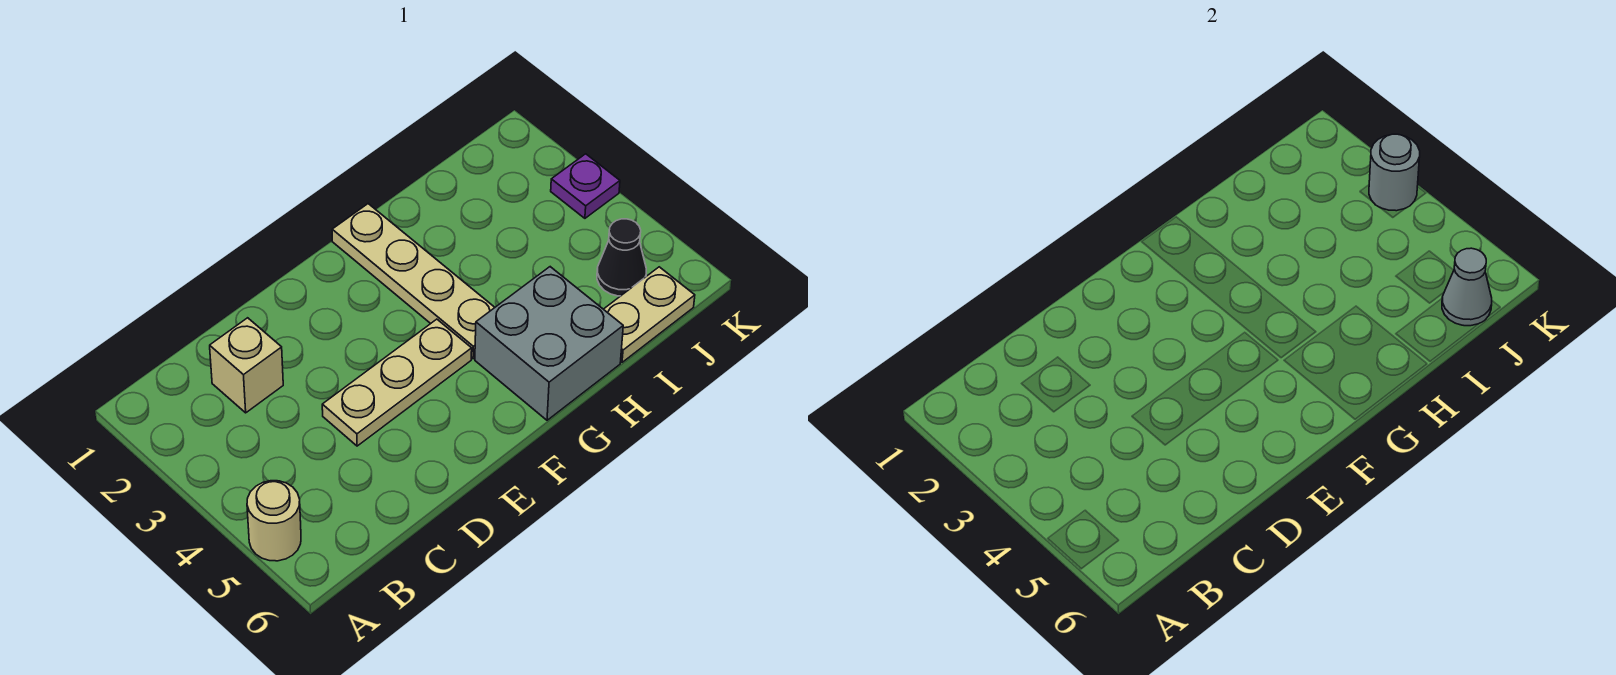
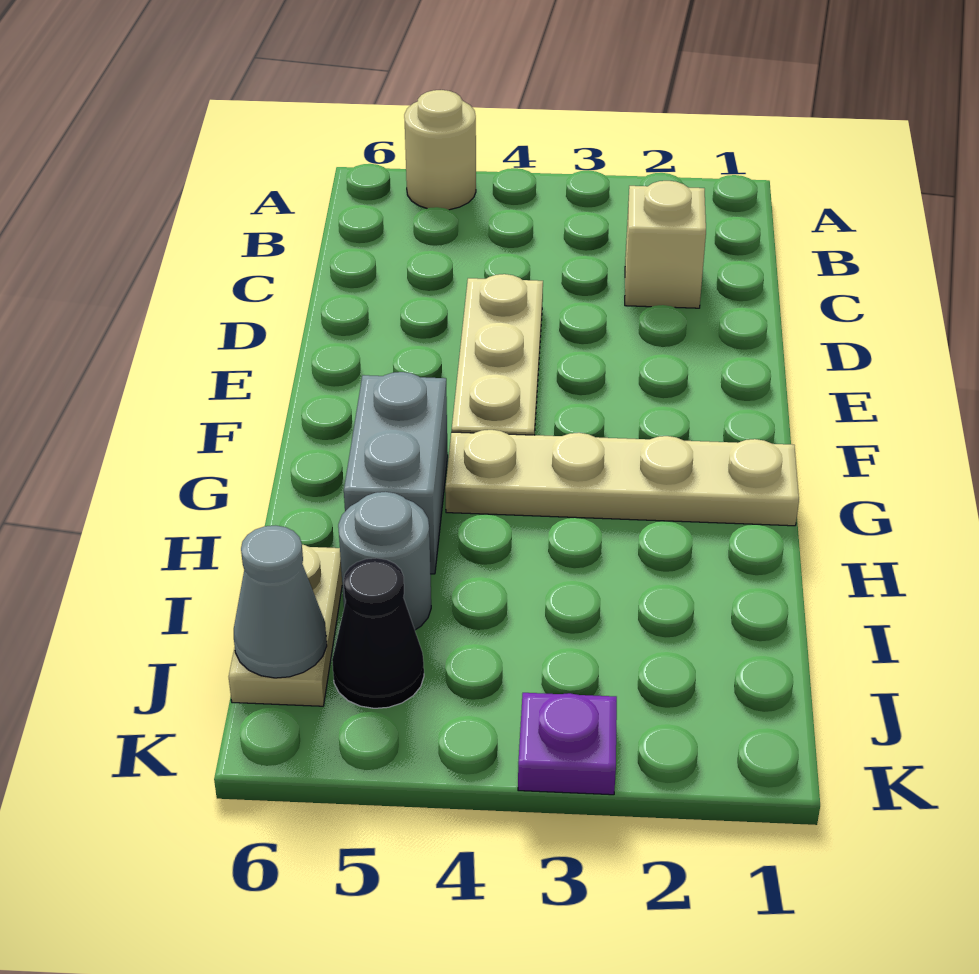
grey brick G5:H6 level 1 -> grey brick G5:H5 level 1
grey round brick K3 level 2 -> grey round brick I5 level 1

